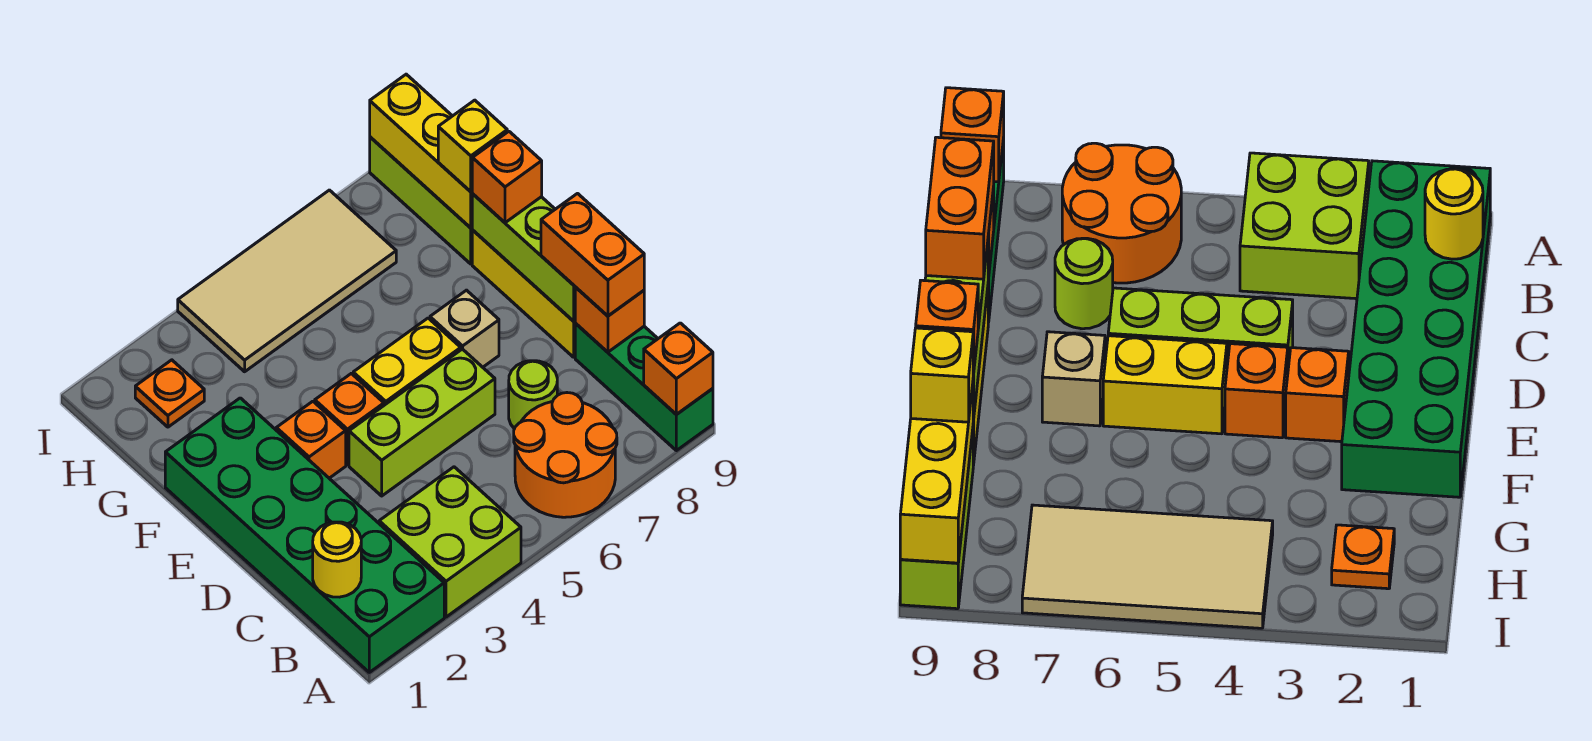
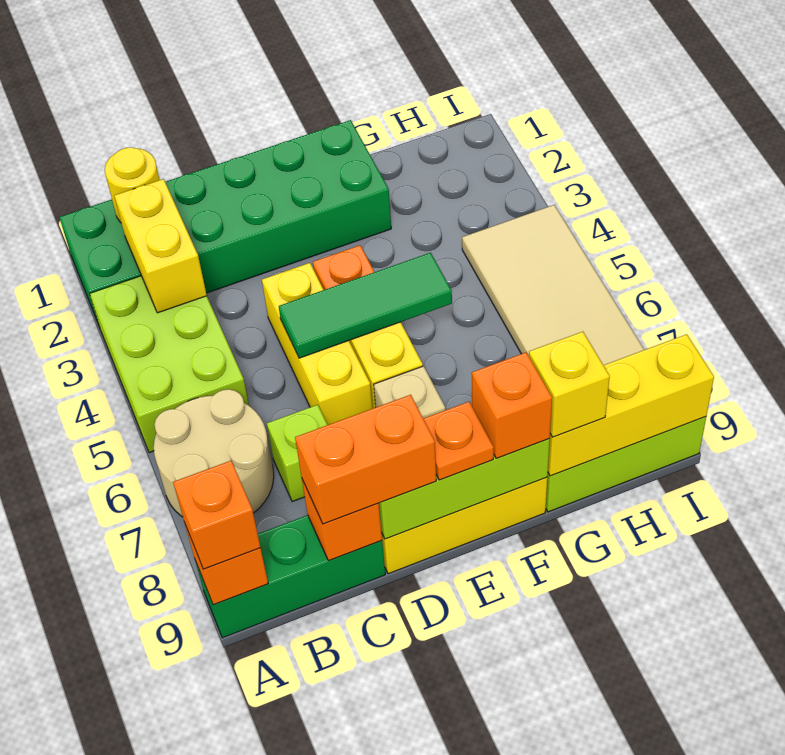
lime brick A3:B4 level 1 -> lime brick A3:B5 level 1
orange round brick A6:B7 level 1 -> tan round brick A6:B7 level 1
none -> yellow brick B2:B3 level 2
lime round brick C7 level 1 -> lime brick C7 level 1
lime brick D4:D6 level 1 -> yellow brick D4:D6 level 1
none -> green tile D5:F5 level 2
orange brick E3 level 1 -> orange brick A9 level 3
orange plate H2 level 1 -> orange plate E9 level 3

